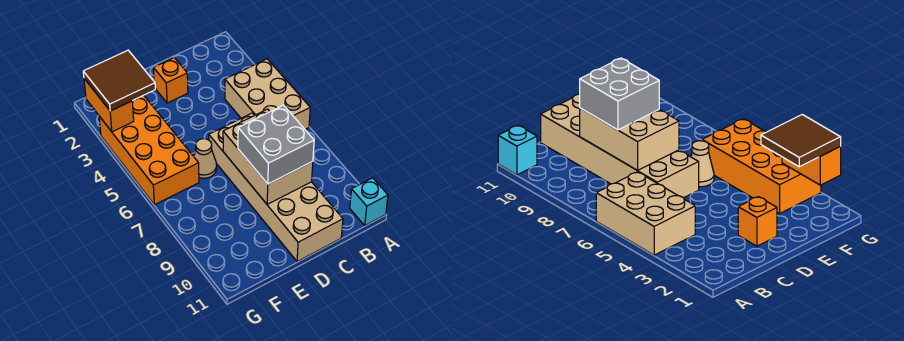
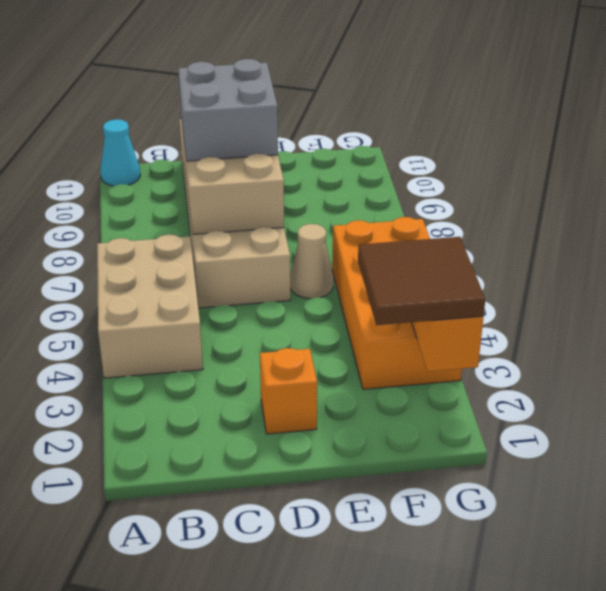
cyan brick A11 level 1 -> cyan cone A11 level 1

